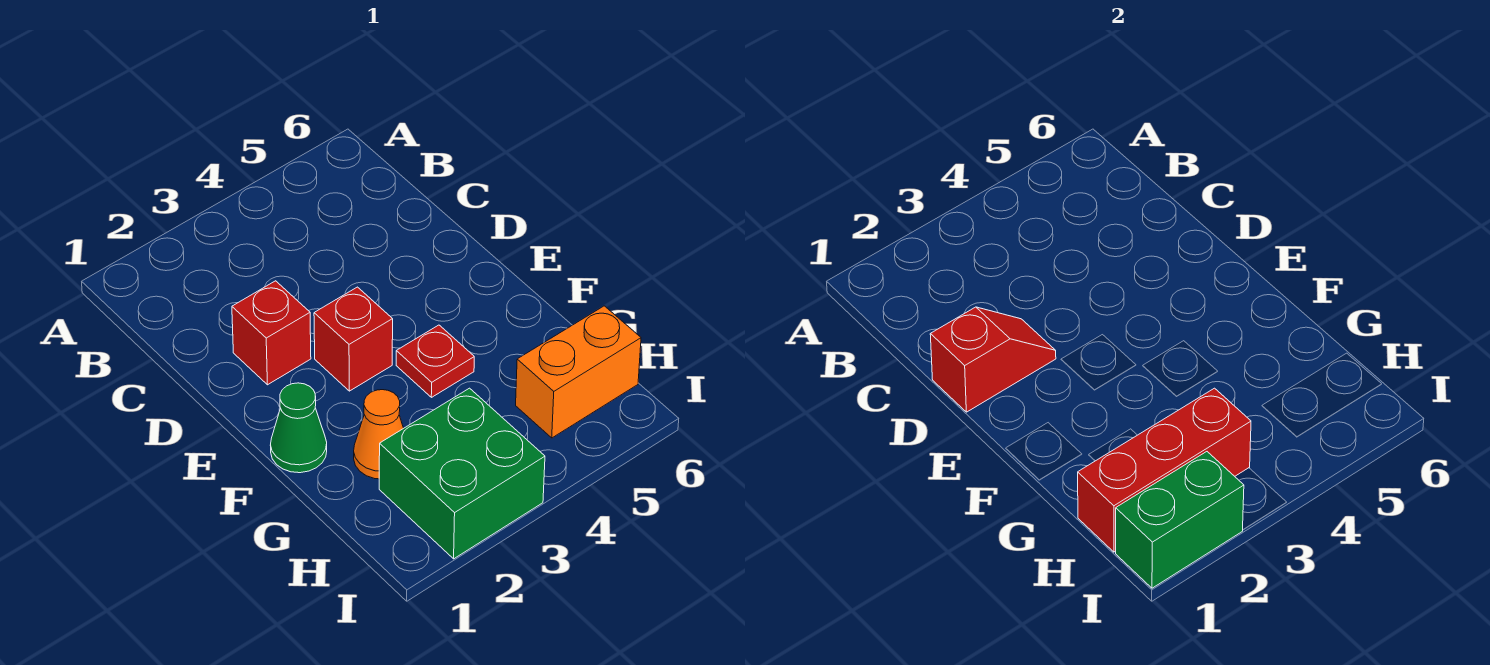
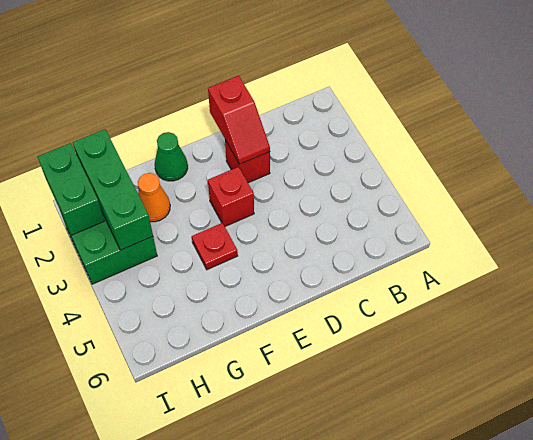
red brick H1:H3 level 2 -> green brick H1:H3 level 2
orange brick H5:H6 level 1 -> none

